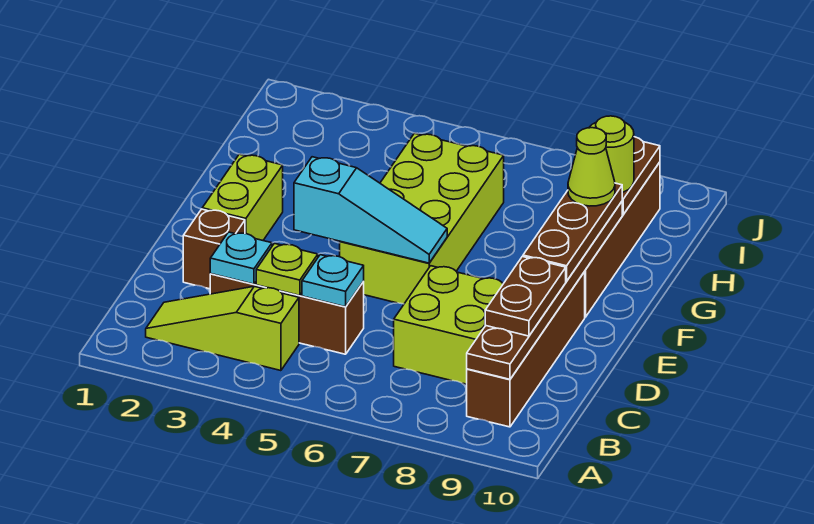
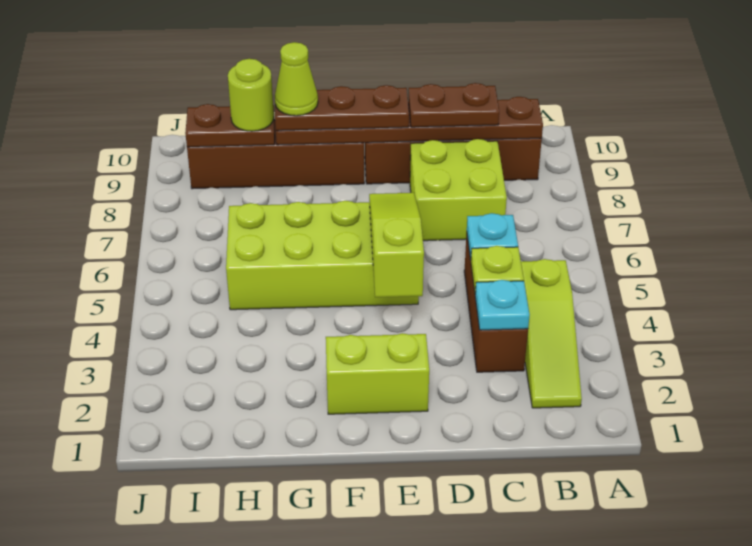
brown brick D2 level 1 -> none
cyan slope E4:E6 level 2 top 4 -> lime slope E4:E6 level 2 top 4

